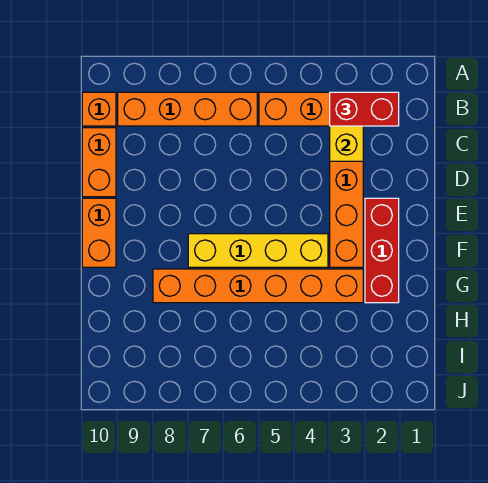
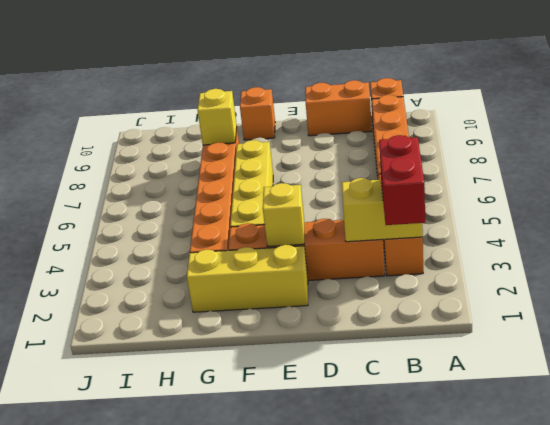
red brick E2:G2 level 1 -> yellow brick E2:G2 level 1
none -> yellow brick E3 level 2
orange brick E10:F10 level 1 -> orange brick F10 level 1
none -> yellow brick G8 level 2

